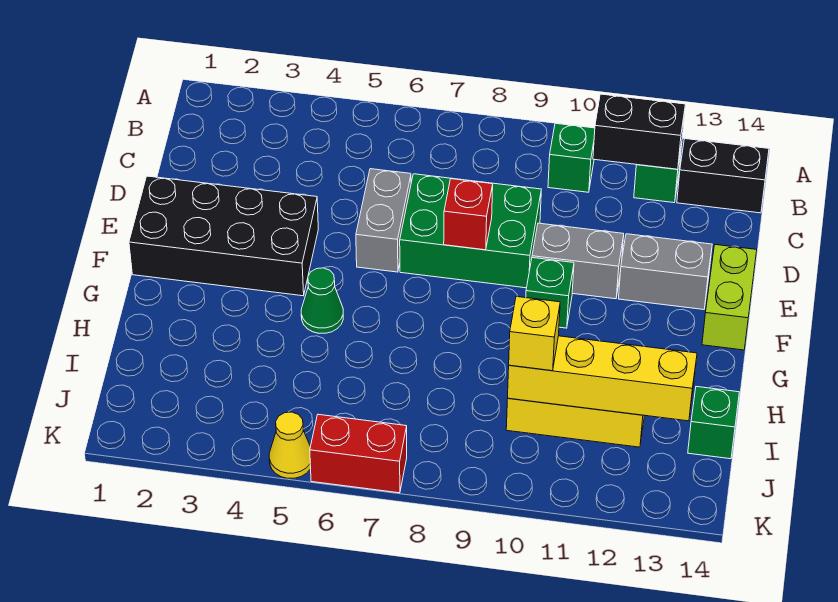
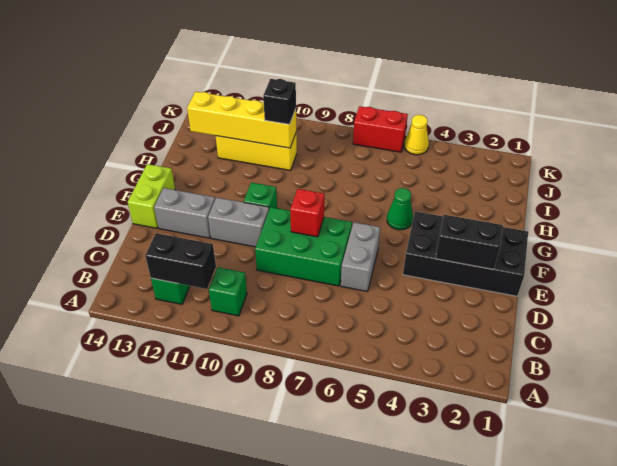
black brick B13:B14 level 1 -> black brick E2:E3 level 2
yellow brick I10 level 3 -> black brick I10 level 3
green brick I14 level 1 -> none

